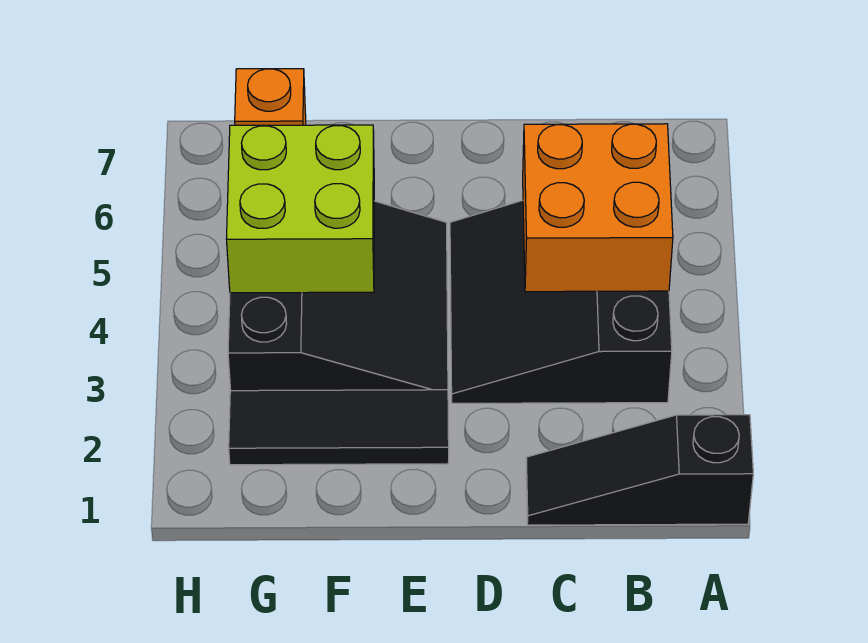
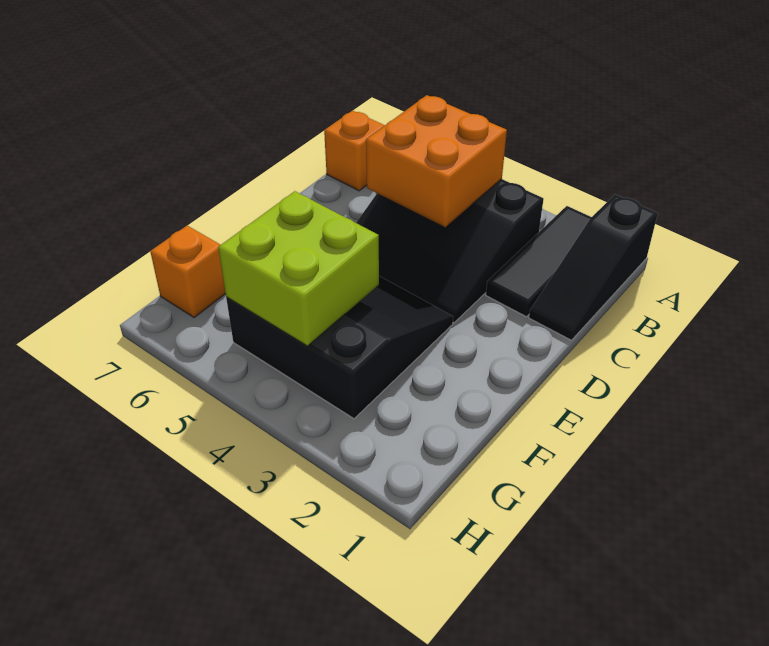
none -> orange brick B7 level 1
black tile E2:G2 level 1 -> black tile A2:C2 level 1

